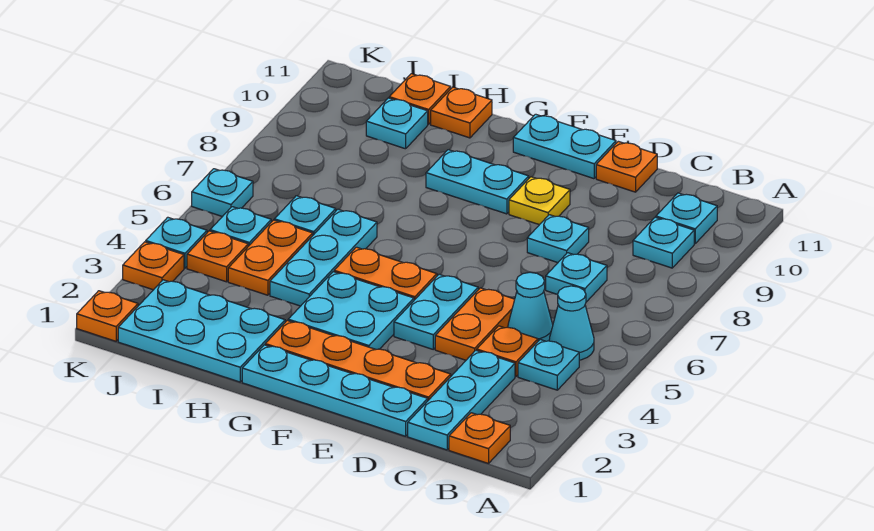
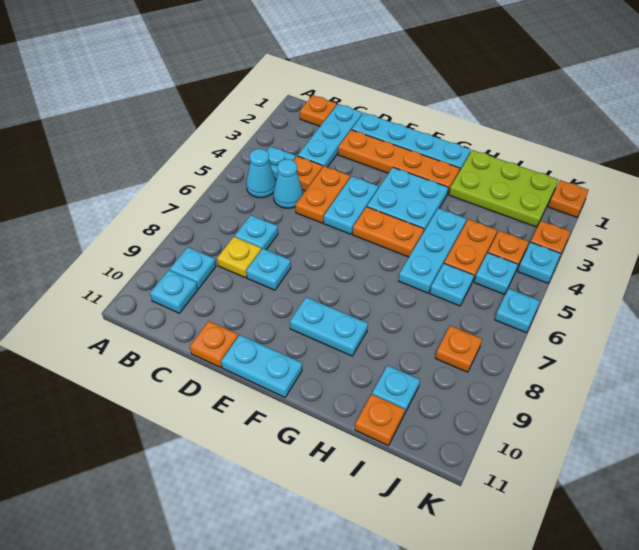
yellow plate E9 level 1 -> yellow plate C8 level 1
cyan plate H1:J2 level 1 -> lime plate H1:J2 level 1
orange plate H11 level 1 -> orange plate J8 level 1

